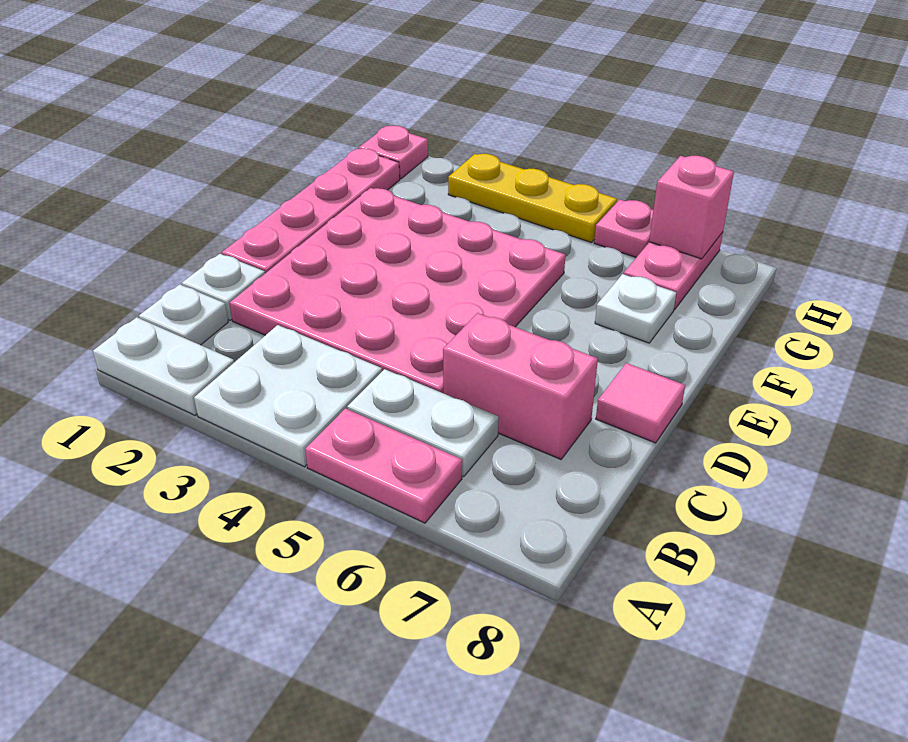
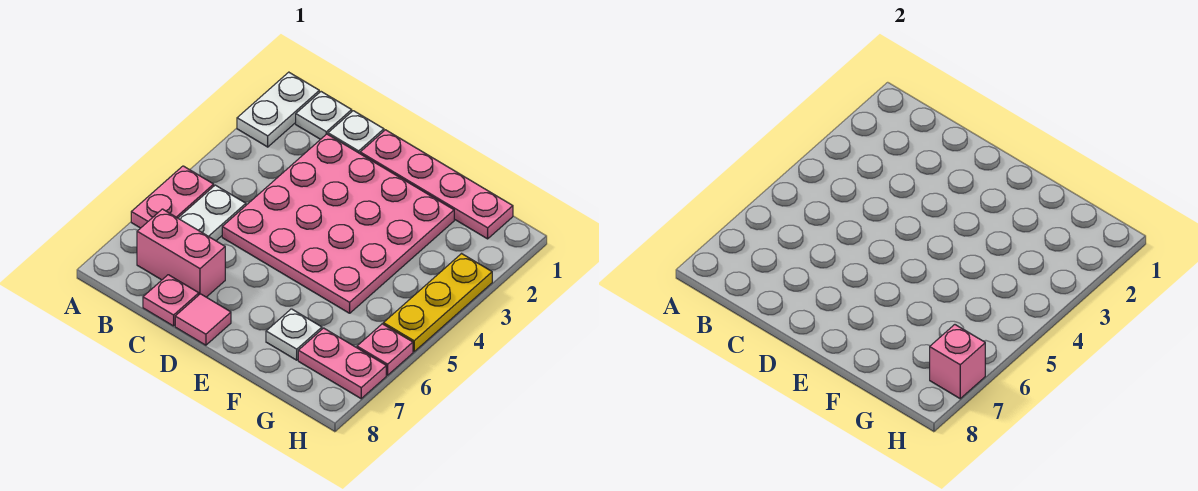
white plate A3:B4 level 1 -> none
pink brick C6:C7 level 1 -> pink brick B7:C7 level 1
pink plate H1 level 1 -> pink plate C8 level 1

